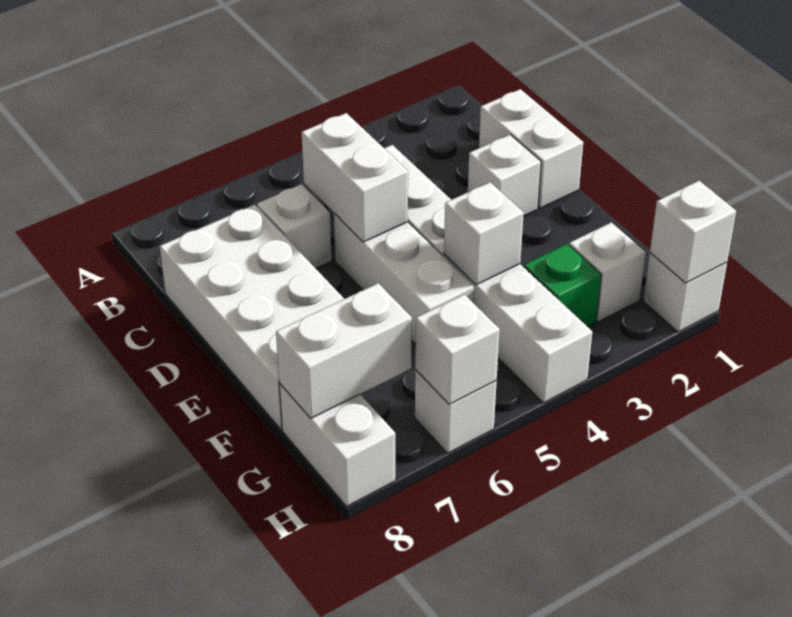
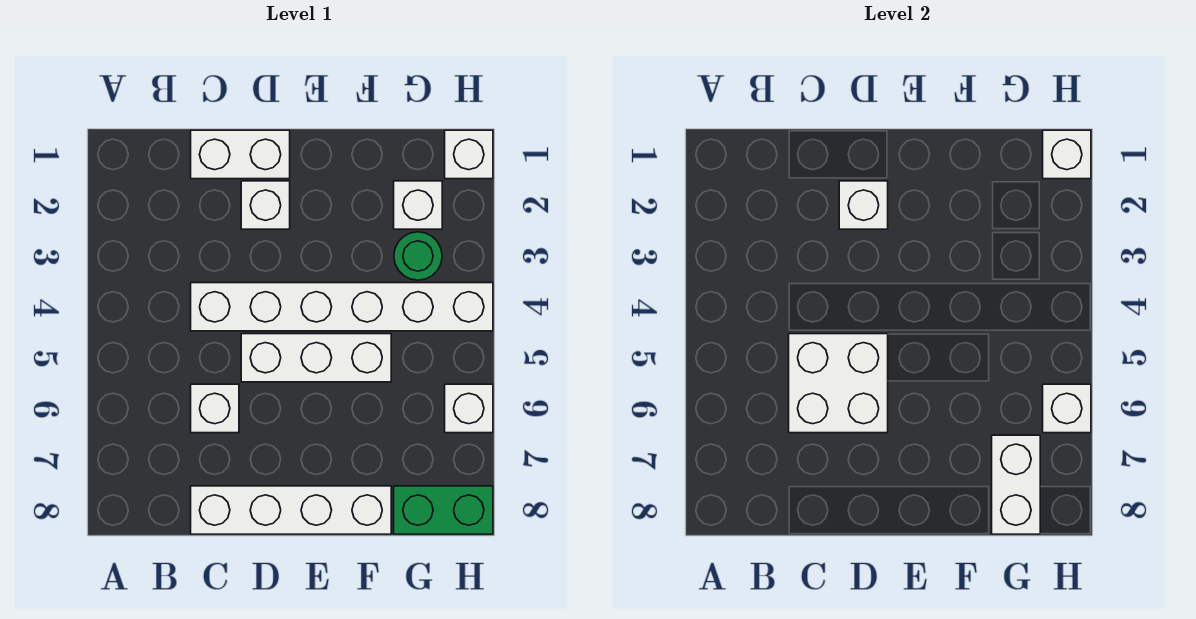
white brick C5:D5 level 2 -> white brick C5:D6 level 2
white brick C7:F8 level 1 -> white brick C8:F8 level 1
white brick F4 level 2 -> white brick D2 level 2
green brick G3 level 1 -> green round brick G3 level 1
white brick G8:H8 level 1 -> green brick G8:H8 level 1

